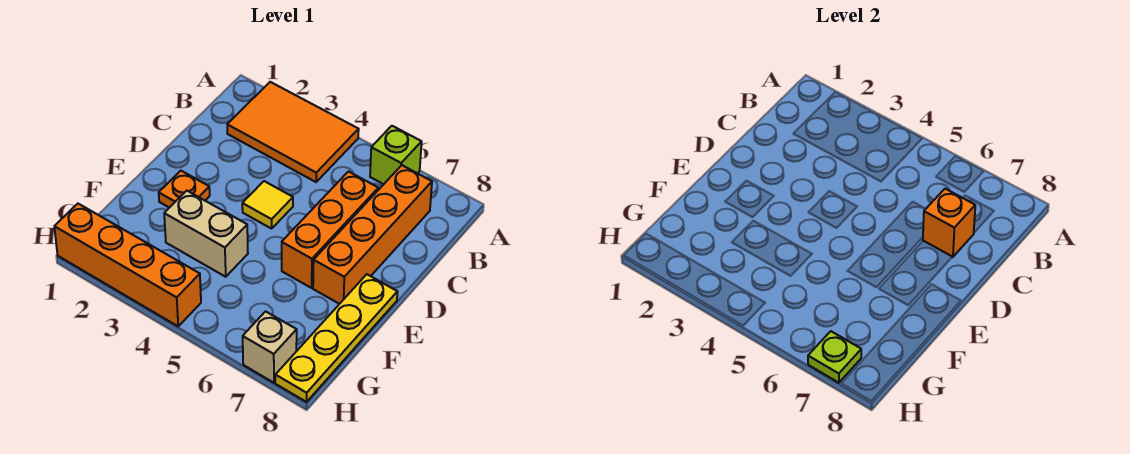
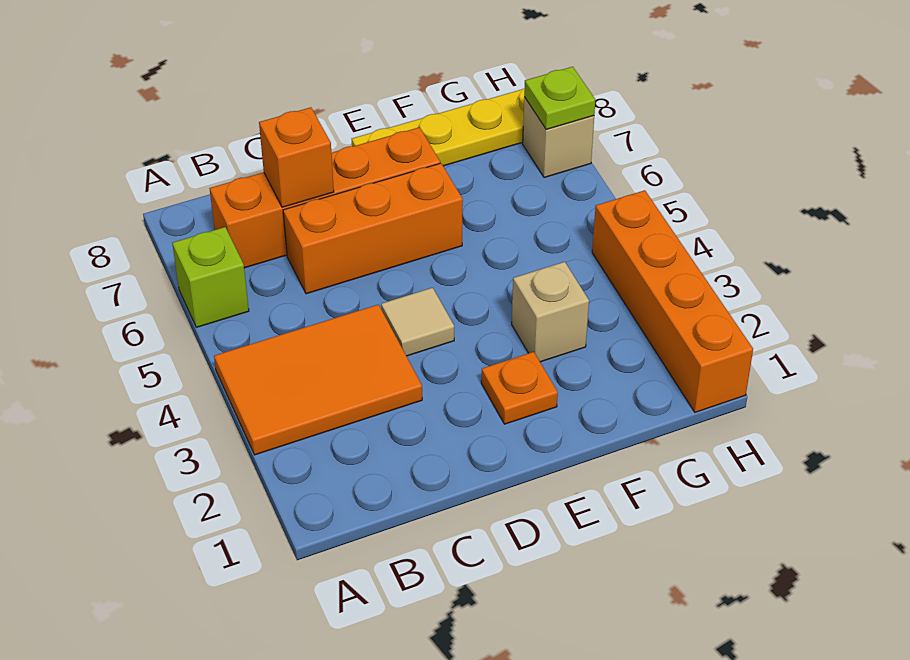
orange tile A2:B4 level 1 -> orange tile A3:C4 level 1
yellow tile D4 level 1 -> tan tile D4 level 1
tan brick F3:F4 level 1 -> tan brick F3 level 1

